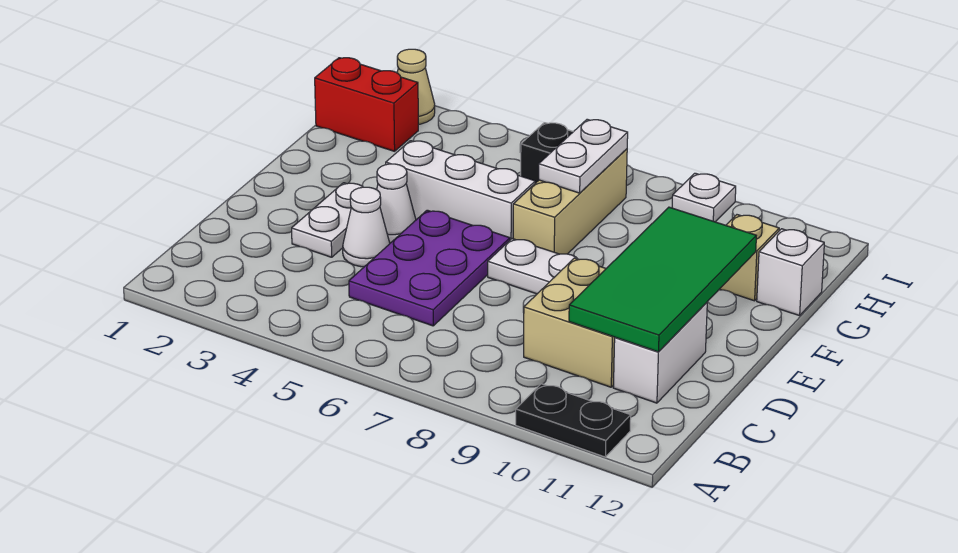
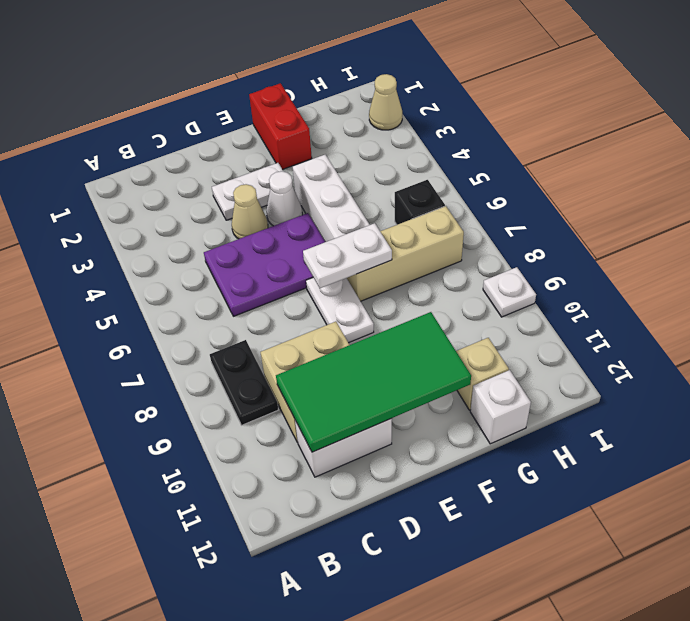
black plate A10:A11 level 1 -> black plate B8:B9 level 1
white cone D4 level 1 -> tan cone D4 level 1
white plate G7:H7 level 2 -> white plate E7:F7 level 2
red brick H1:H2 level 1 -> red brick F1:F2 level 1

